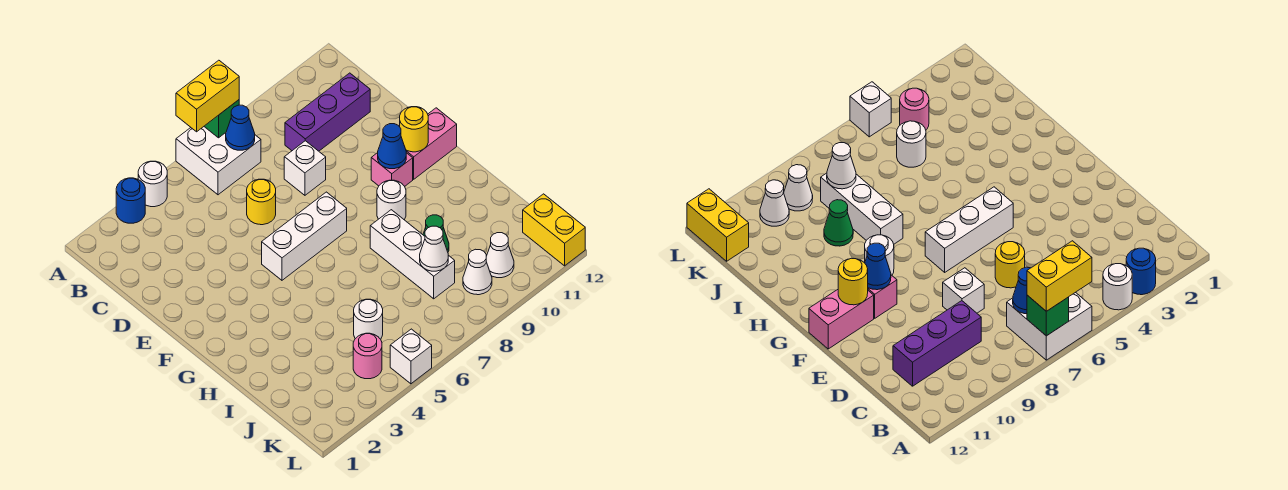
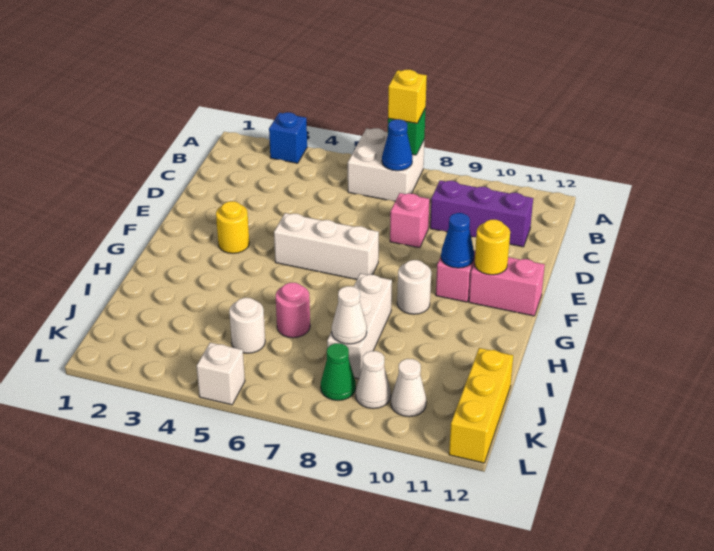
blue round brick A3 level 1 -> blue brick A3 level 1
white round brick A4 level 1 -> none
yellow brick A6:A7 level 3 -> yellow brick A7 level 3
yellow round brick D6 level 1 -> yellow round brick F3 level 1
white brick D8 level 1 -> pink brick D8 level 1
green cone I9 level 1 -> green cone K8 level 1
pink round brick K4 level 1 -> pink round brick I6 level 1
yellow brick K12:L12 level 1 -> yellow brick J12:L12 level 1

